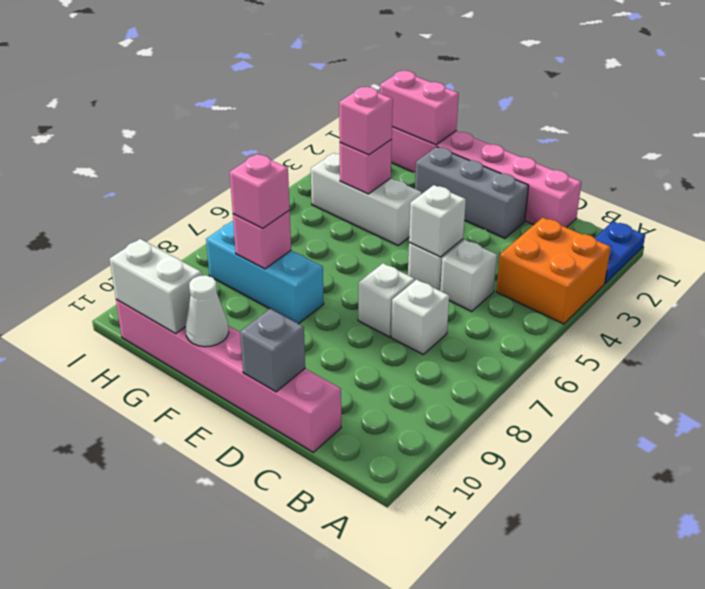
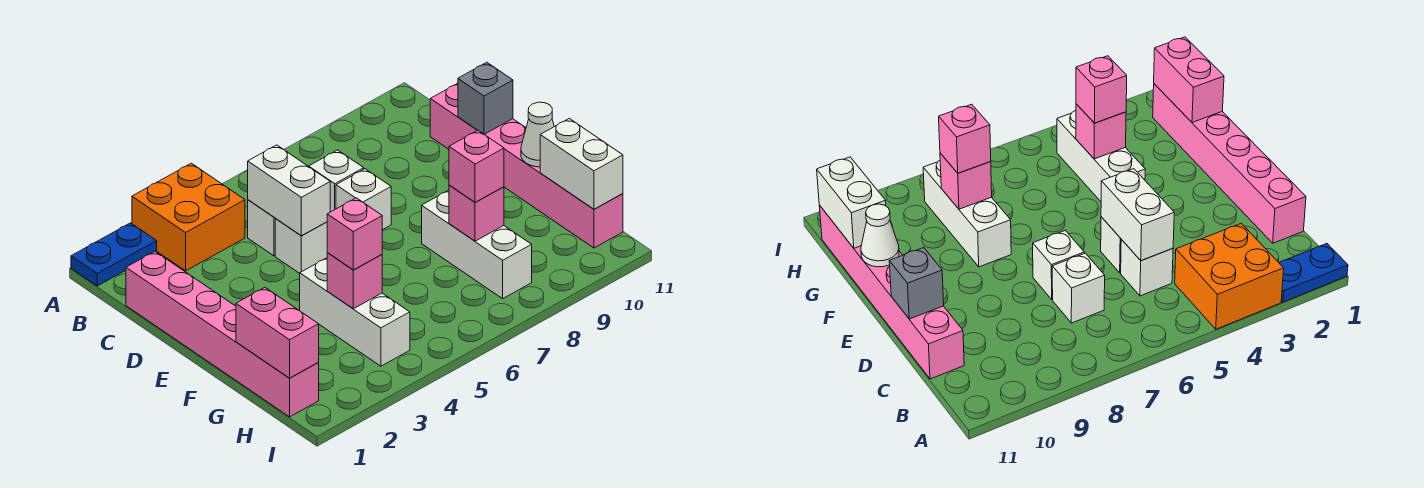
grey brick D2:F2 level 1 -> none
white brick D5 level 2 -> white brick C5:D5 level 2
cyan brick F8:H8 level 1 -> white brick F8:H8 level 1

